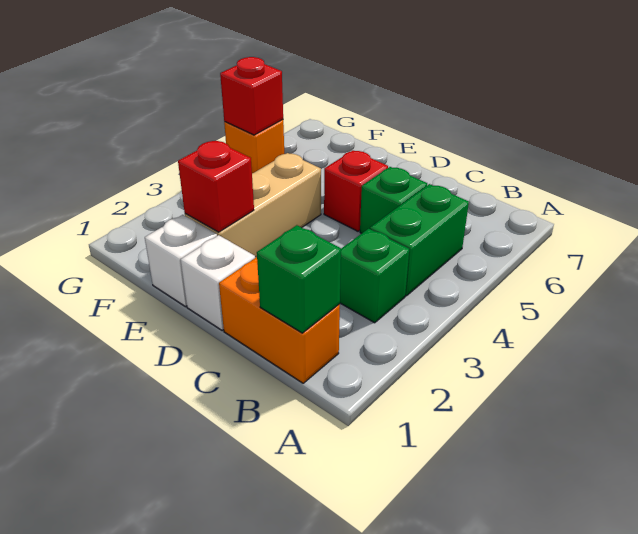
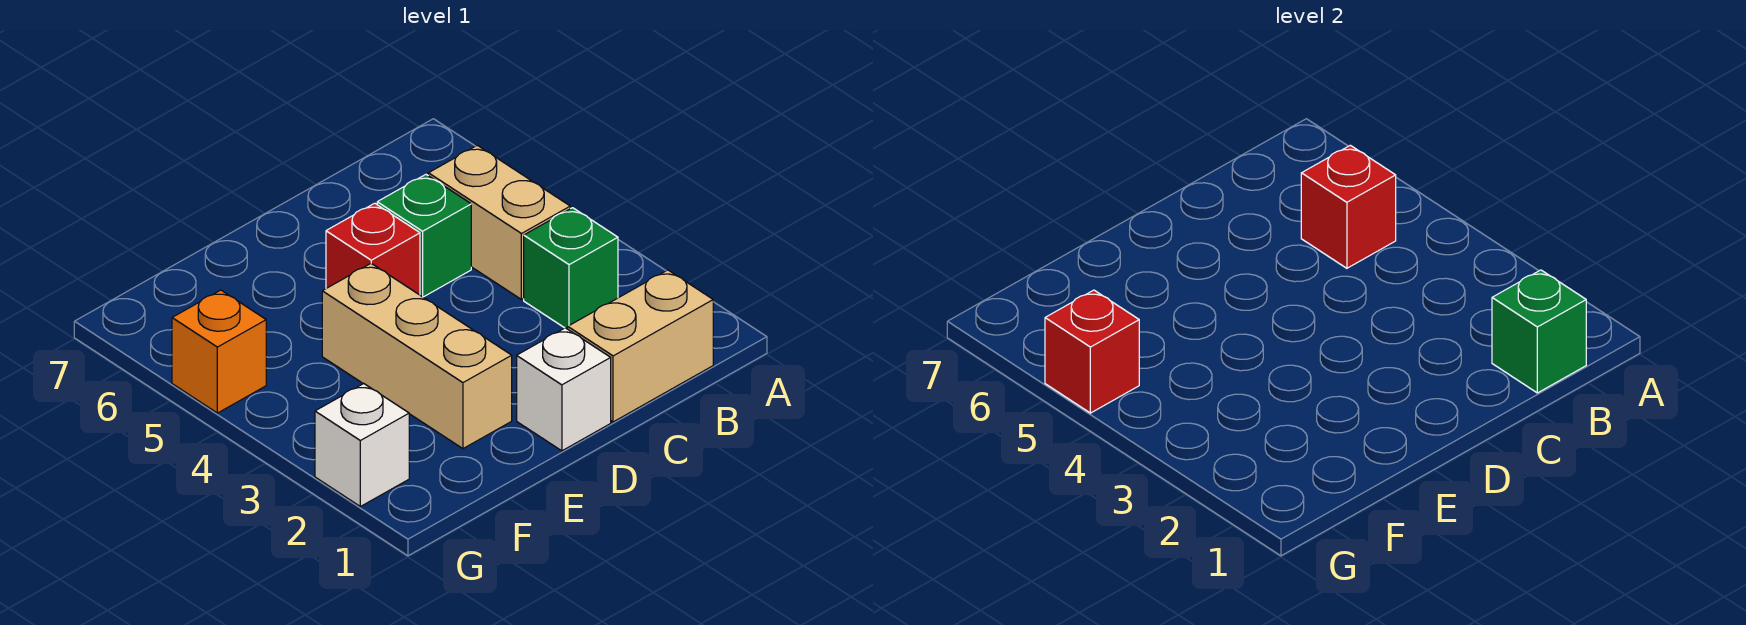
orange brick B1:C1 level 1 -> tan brick B1:C1 level 1
green brick B4:B5 level 1 -> tan brick B4:B5 level 1
white brick E1 level 1 -> white brick G2 level 1
red brick E2 level 2 -> red brick B5 level 2

